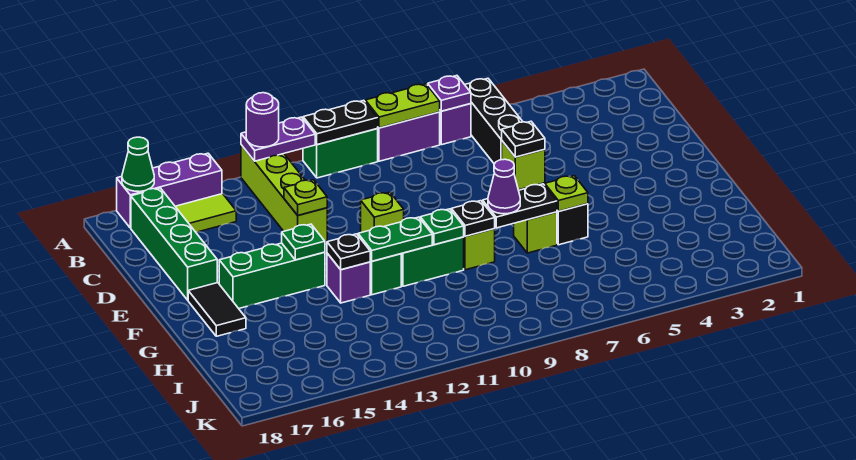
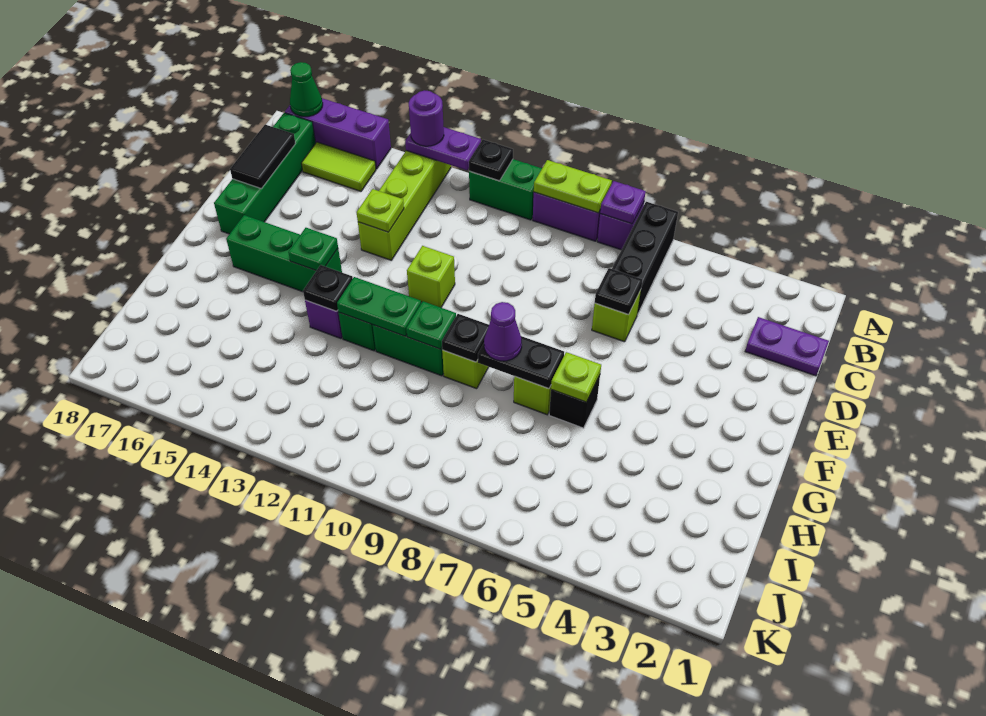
black plate A10:A11 level 2 -> black plate A11 level 2
none -> purple plate C1:C2 level 1
black tile F17:G17 level 1 -> black tile C17:D17 level 2

